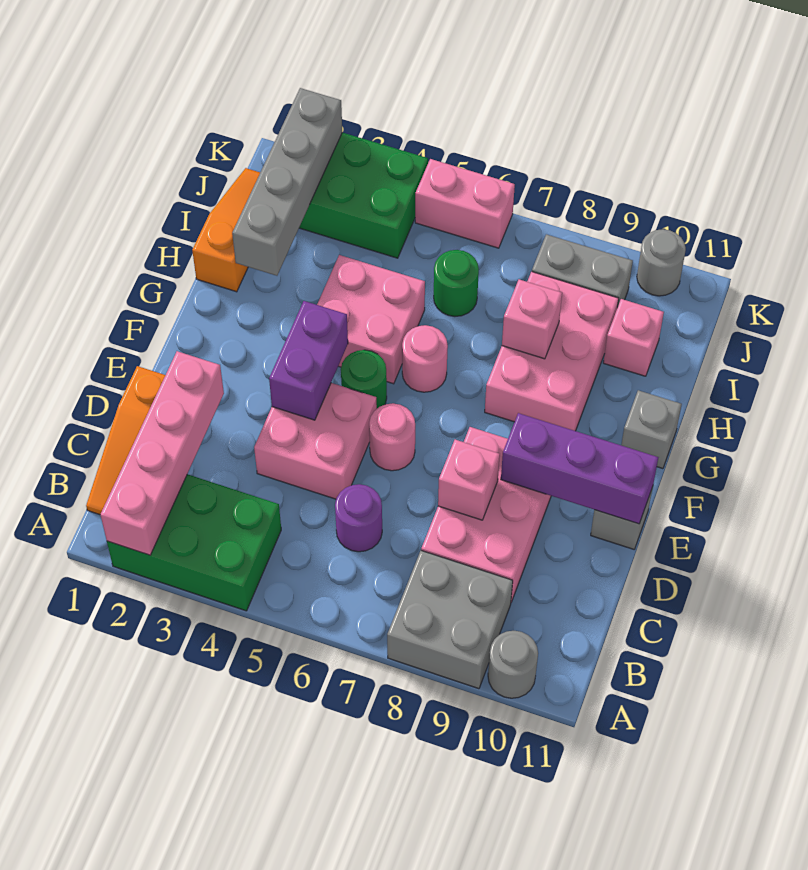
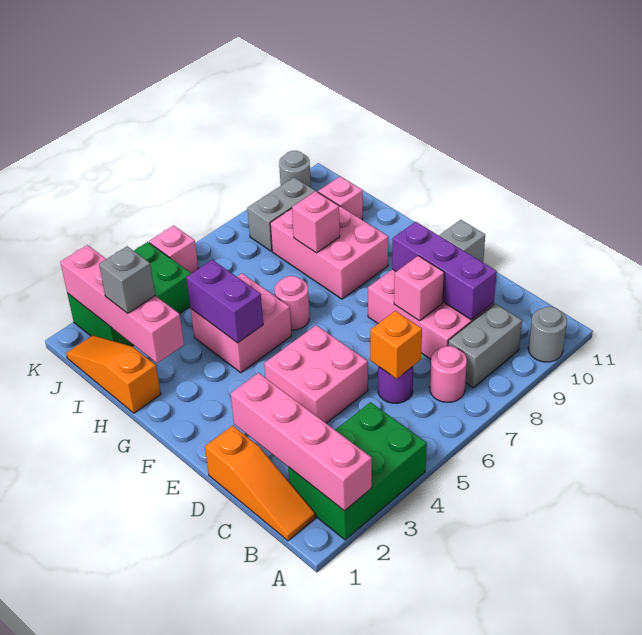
grey brick A8:B9 level 1 -> grey brick B8:B9 level 1
none -> orange brick C6 level 2
purple brick E4:F4 level 2 -> purple brick G4:H4 level 2
pink round brick E6 level 1 -> pink round brick B7 level 1
purple brick E9:E11 level 2 -> purple brick C9:E9 level 2
green round brick F5 level 1 -> none
grey brick G11 level 1 -> grey brick I2 level 3
grey brick H2:K2 level 2 -> pink brick H2:K2 level 2
green round brick I6 level 1 -> none
pink brick K5:K6 level 1 -> pink brick K5 level 1

